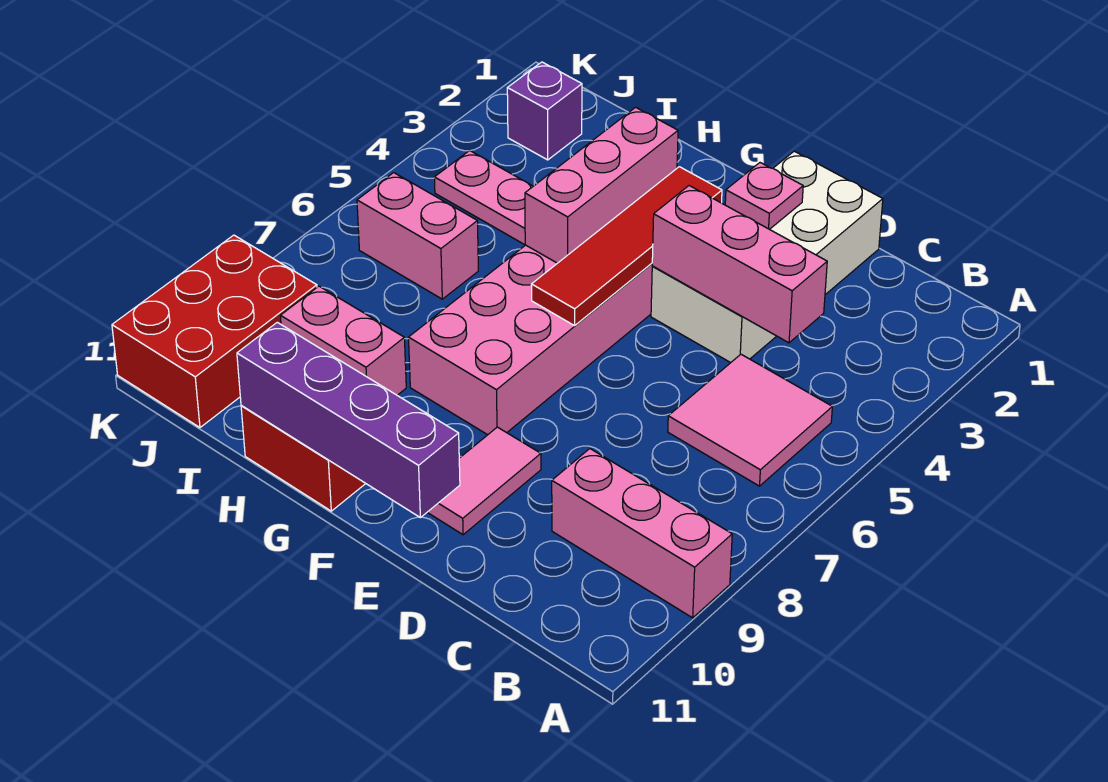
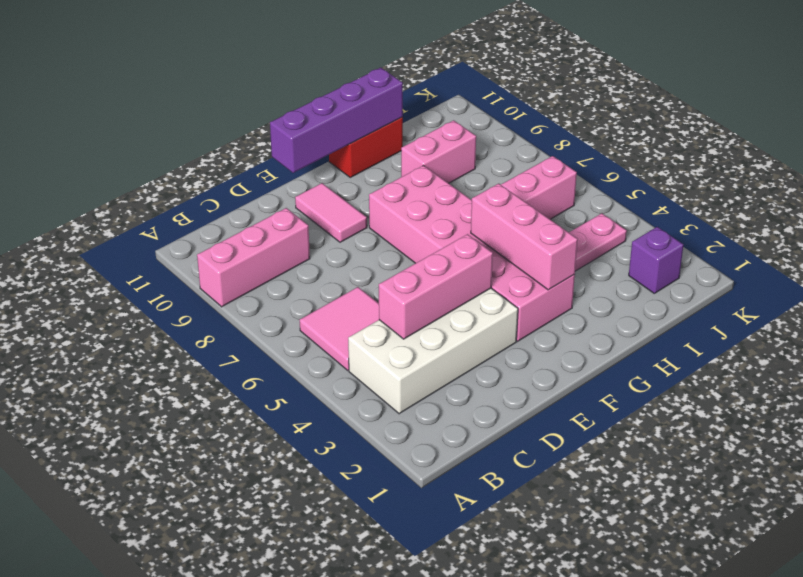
white brick D1:E4 level 1 -> white brick B3:E4 level 1
pink plate E2 level 2 -> none
red tile F3:F6 level 2 -> none
red brick J9:K11 level 1 -> none

